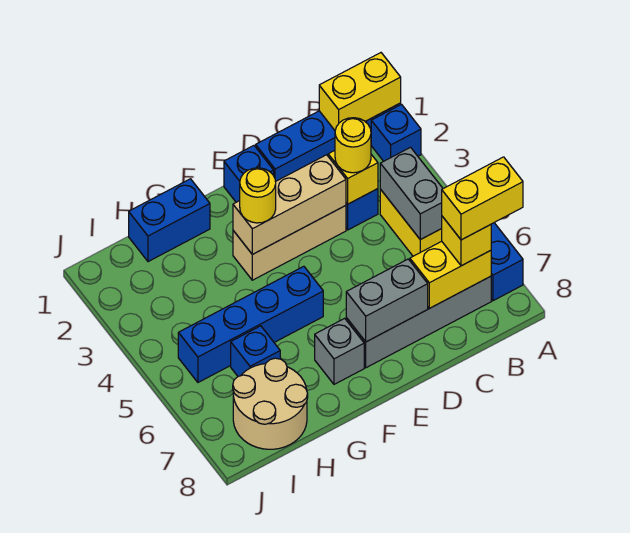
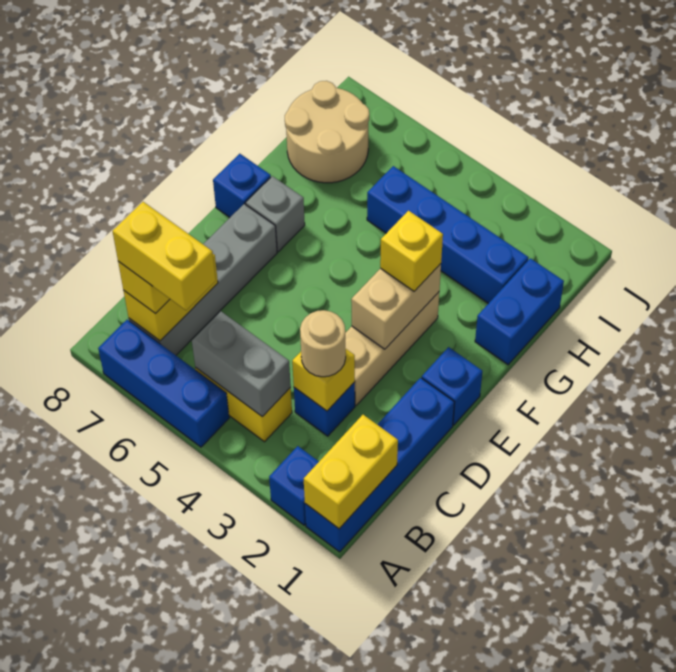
yellow brick A7:B7 level 4 -> yellow brick B6:B7 level 4
yellow round brick C3 level 3 -> tan round brick C3 level 3
tan brick D3:F3 level 2 -> tan brick E3:F3 level 2
grey brick D7:E7 level 2 -> none
yellow round brick F3 level 3 -> yellow brick F3 level 3
blue brick F5:I5 level 1 -> blue brick H2:H5 level 1
blue brick H6 level 1 -> blue brick F8 level 1

